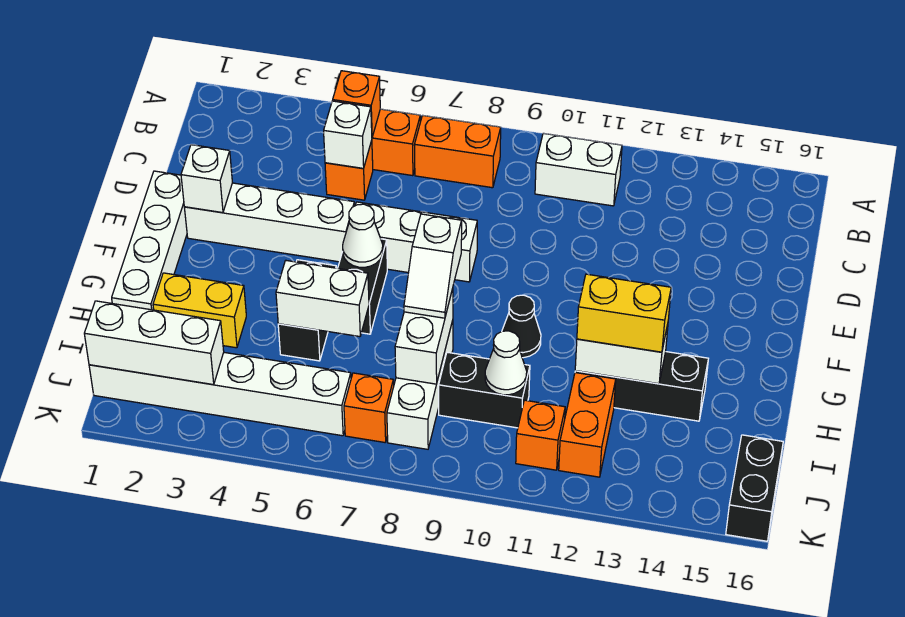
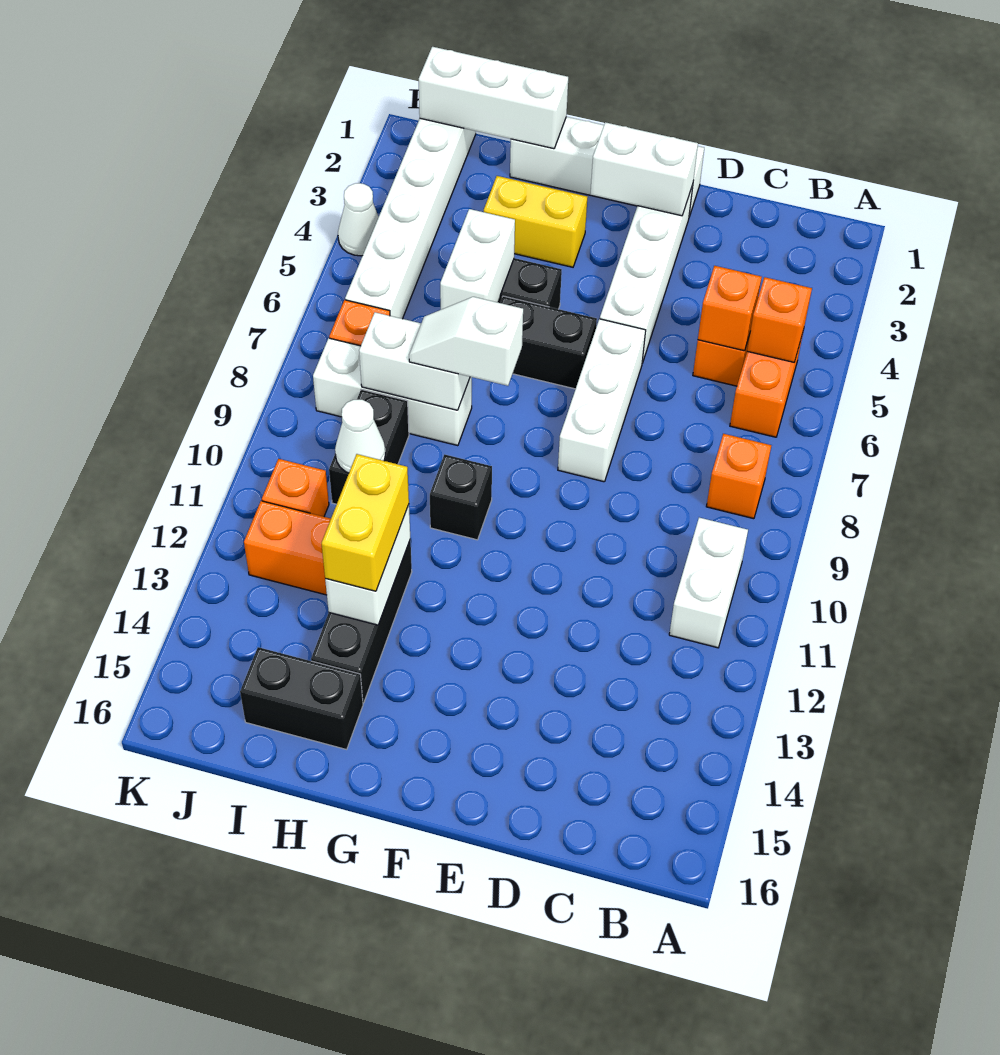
orange brick B7:B8 level 1 -> orange brick B8 level 1
white brick C5 level 2 -> orange brick C5 level 2
white brick E2 level 2 -> white brick E2:F2 level 2
white cone F6 level 2 -> white cone K4 level 1
black cone G10 level 1 -> black brick G10 level 1
yellow brick H2:H3 level 1 -> yellow brick G3:H3 level 1
white brick J1:J3 level 2 -> white brick H1:J1 level 2
black brick J16:K16 level 1 -> black brick H15:I15 level 1

